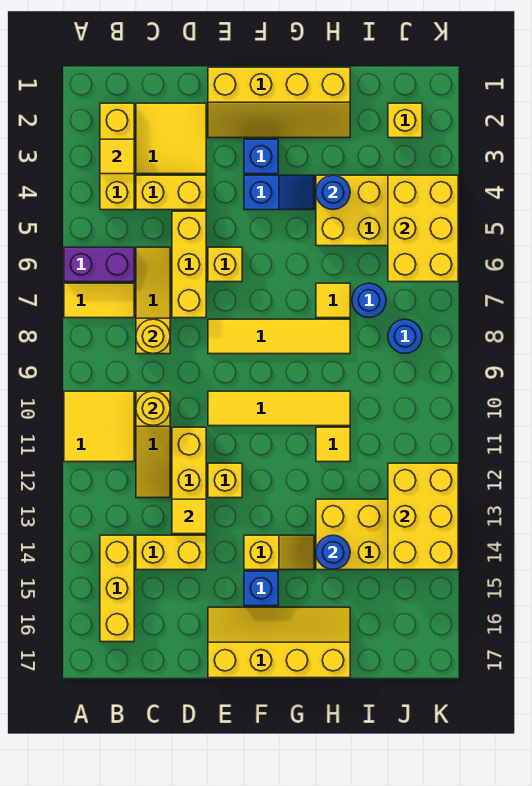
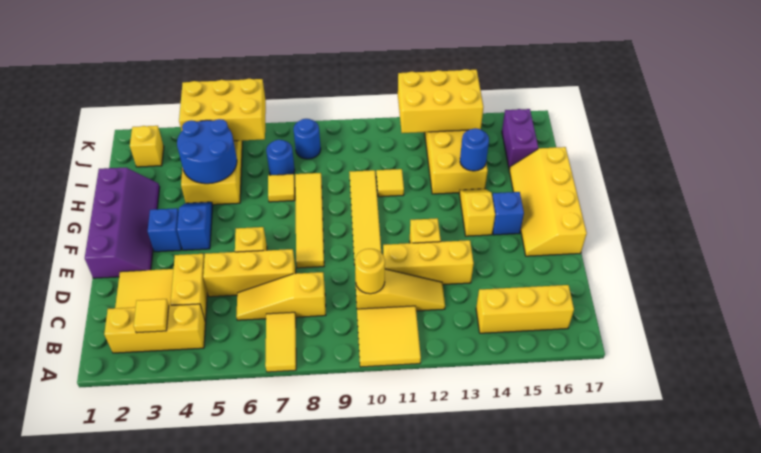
purple brick A6:B6 level 1 -> purple brick I16:J16 level 1
yellow round brick C8 level 2 -> none
yellow brick C14:D14 level 1 -> none
yellow tile D13 level 2 -> none
yellow slope E1:H2 level 1 top 1 -> purple slope E1:H2 level 1 top 1
blue round brick H4 level 2 -> blue round brick H4:I5 level 2

